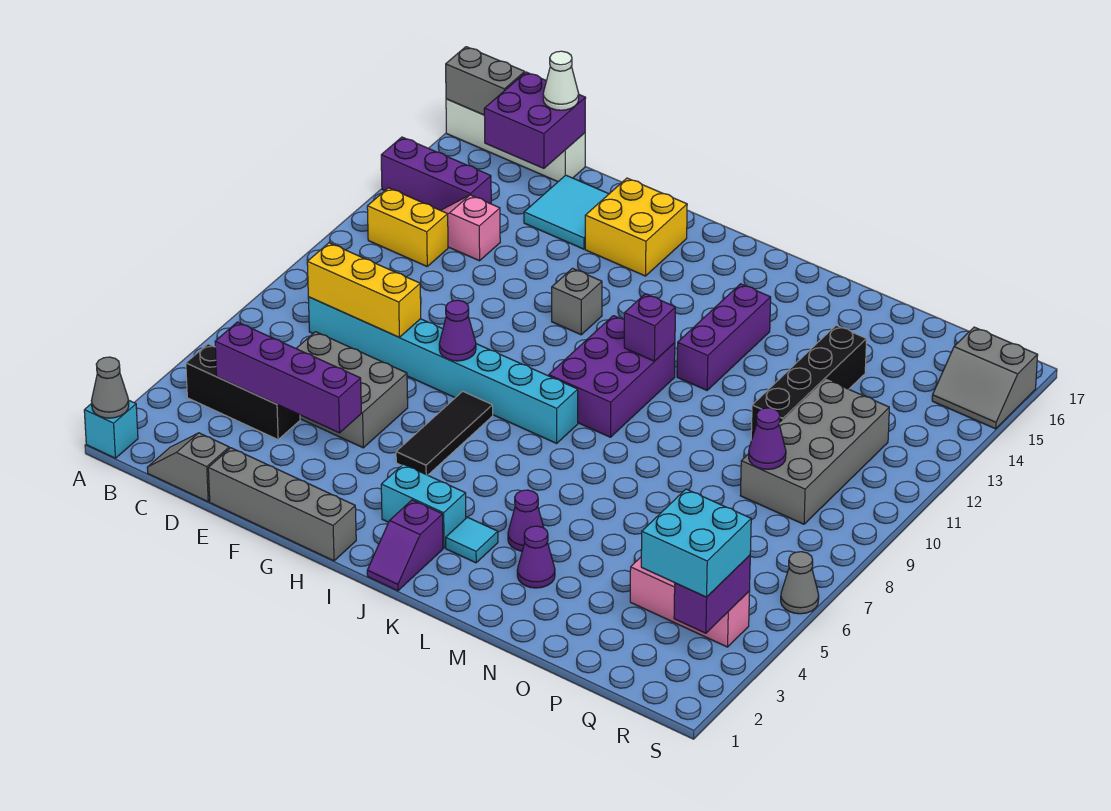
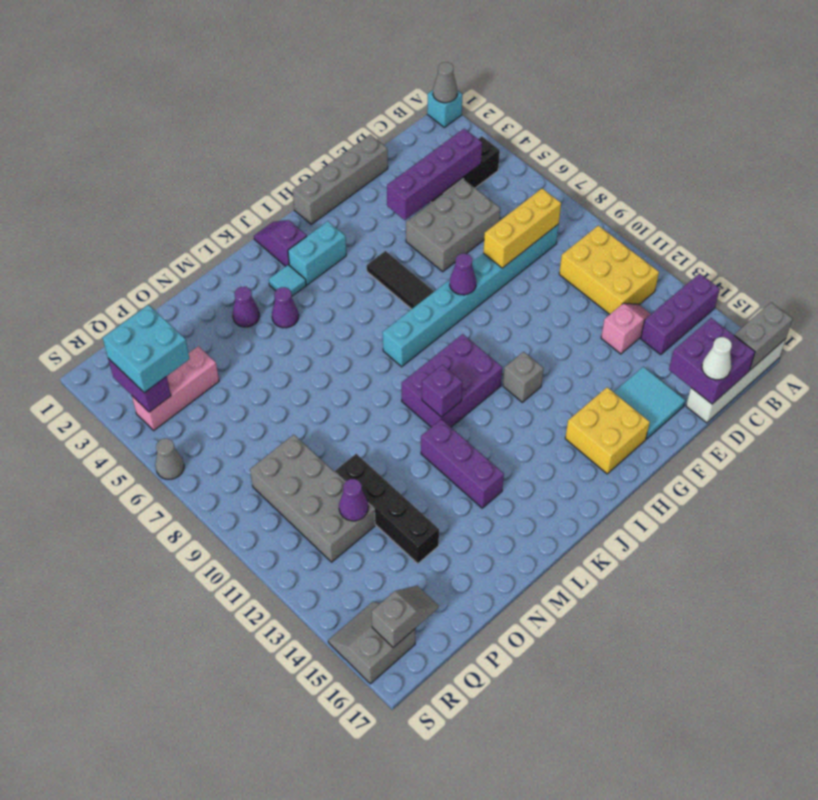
yellow brick B12:C12 level 1 -> yellow brick B10:C12 level 1
grey slope C1:D1 level 1 top D -> grey slope Q16:R16 level 2 top R
purple brick J9:K11 level 1 -> purple brick I10:K11 level 1
purple cone P9 level 2 -> purple cone P12 level 2

